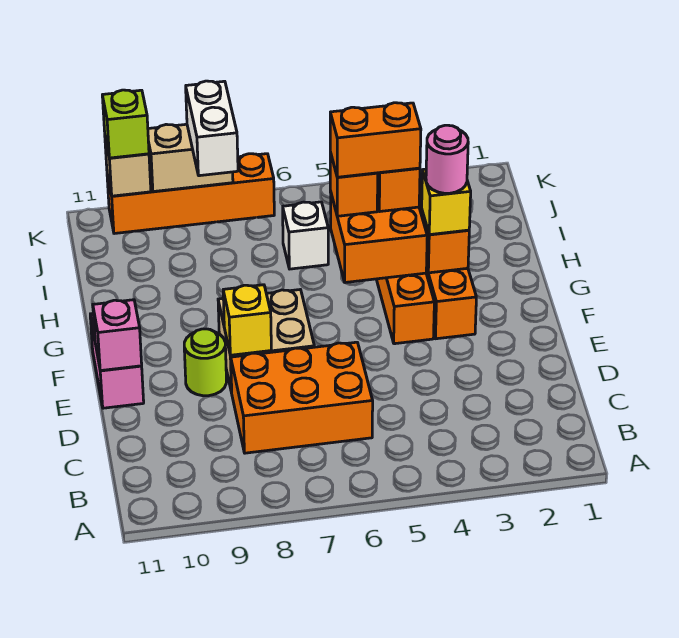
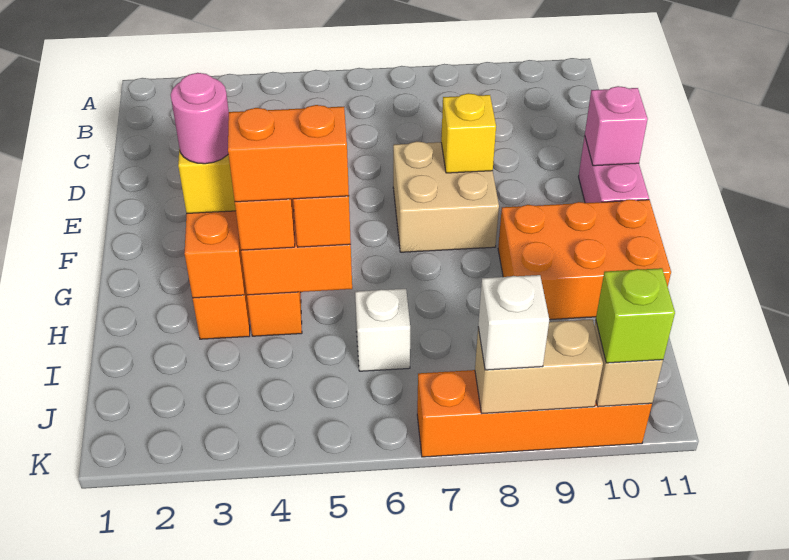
orange brick C6:D8 level 1 -> orange brick G9:H11 level 1
lime round brick E9 level 1 -> none
white brick J8:K8 level 3 -> white brick K8 level 3

